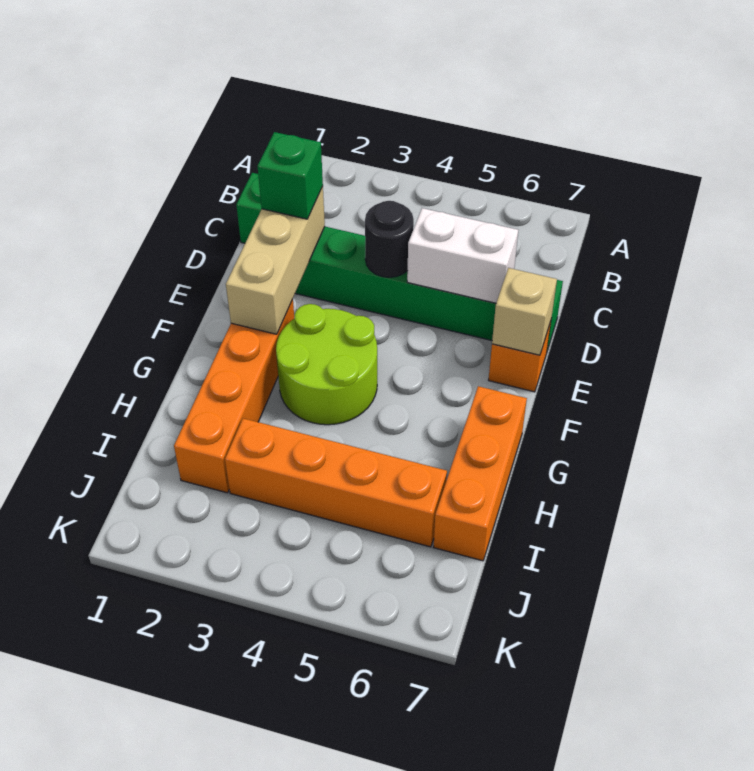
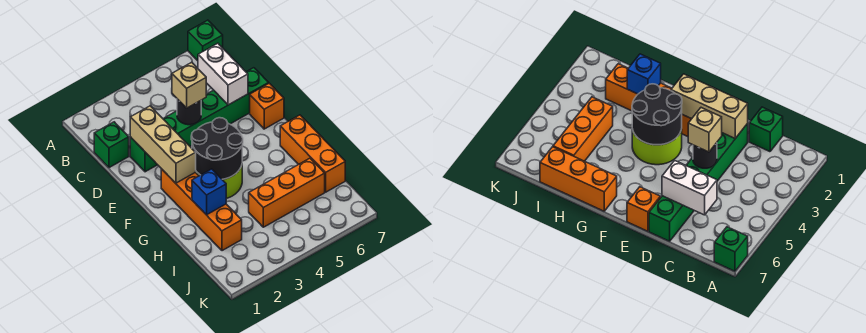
green brick D2 level 3 -> green brick A7 level 1
white brick D5:D6 level 2 -> white brick C6:D6 level 2
tan brick E7 level 2 -> tan brick D4 level 3
none -> black round brick F3:G4 level 2
none -> blue brick H2 level 2
orange brick I3:I6 level 1 -> orange brick I4:I6 level 1

